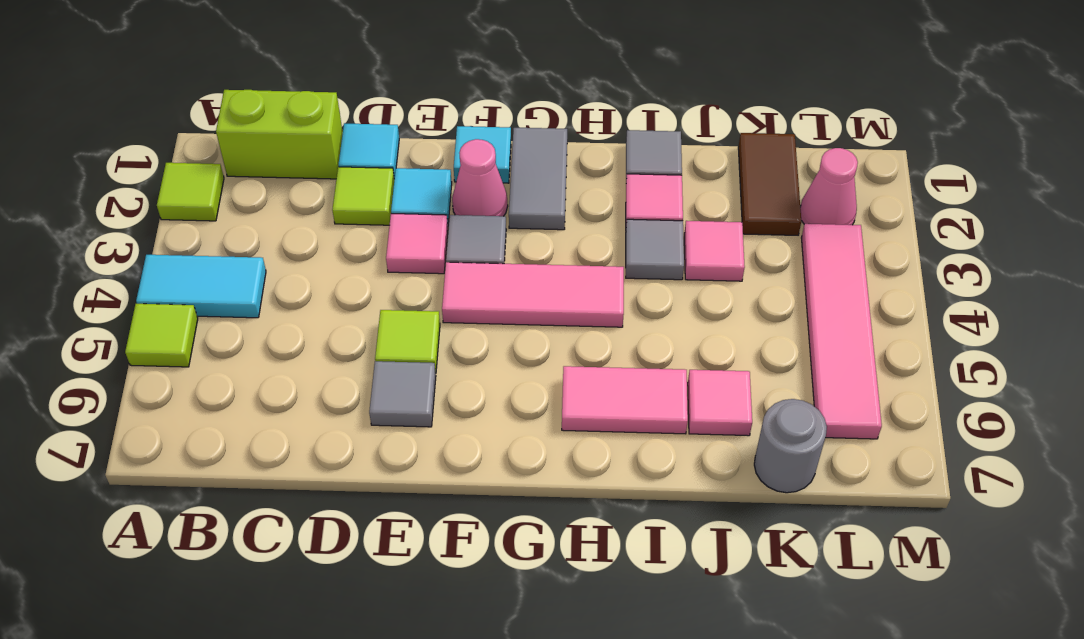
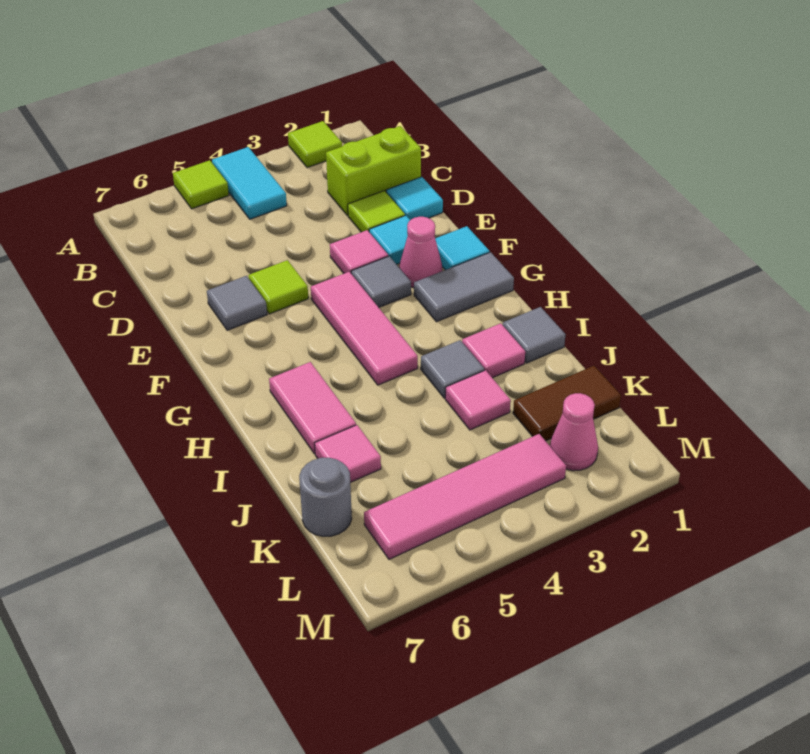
lime brick B1:C1 level 1 -> lime brick C1:C2 level 1

